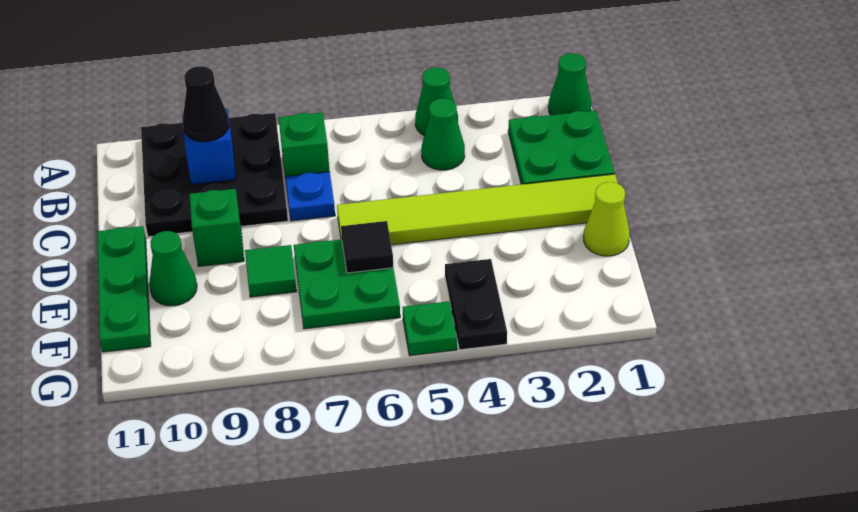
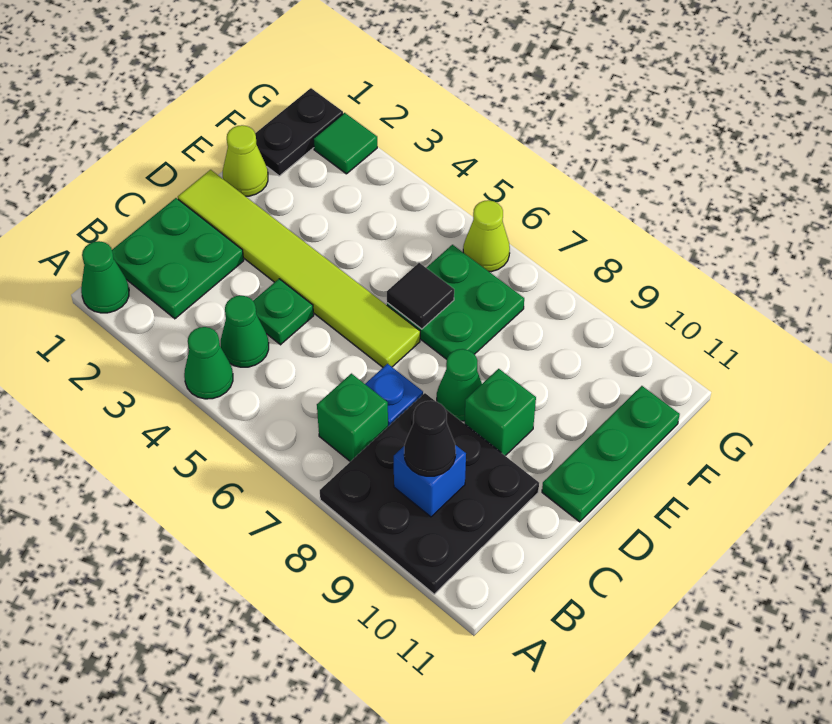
green tile E8 level 1 -> green tile G2 level 1
green cone E10 level 1 -> green cone D8 level 1
black plate F4:G4 level 1 -> black plate F1:G1 level 1
green plate G5 level 1 -> green plate C4 level 1
none -> lime cone G6 level 1

